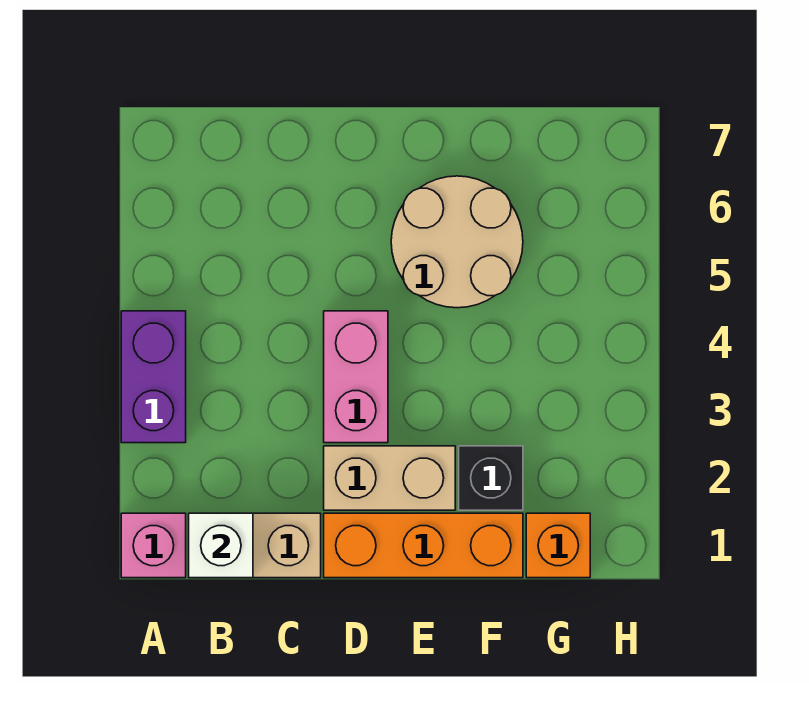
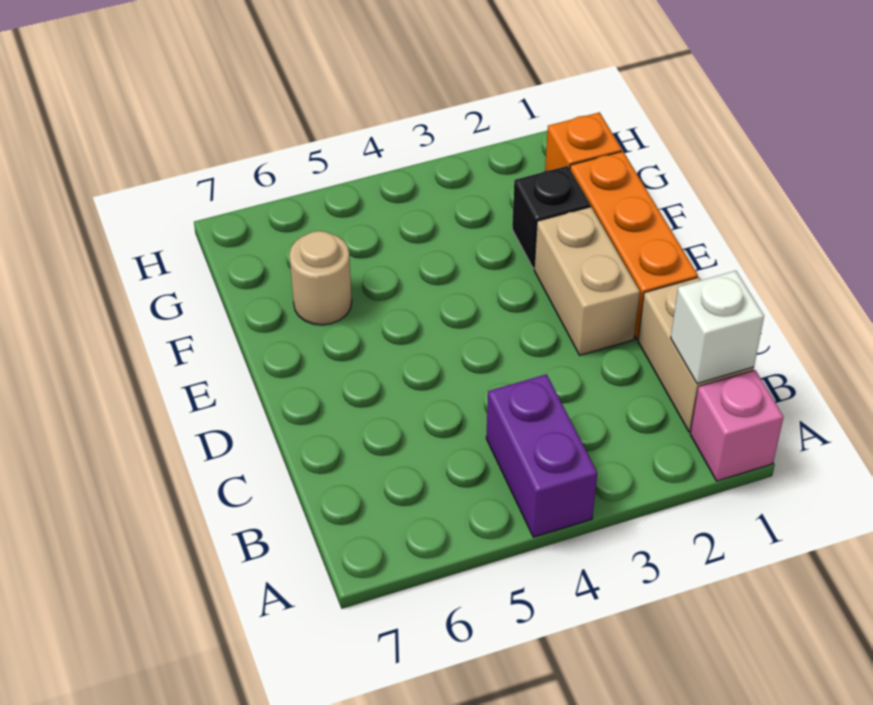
purple brick A3:A4 level 1 -> purple brick A4:B4 level 1
pink brick D3:D4 level 1 -> none
tan round brick E5:F6 level 1 -> tan round brick F6 level 1

